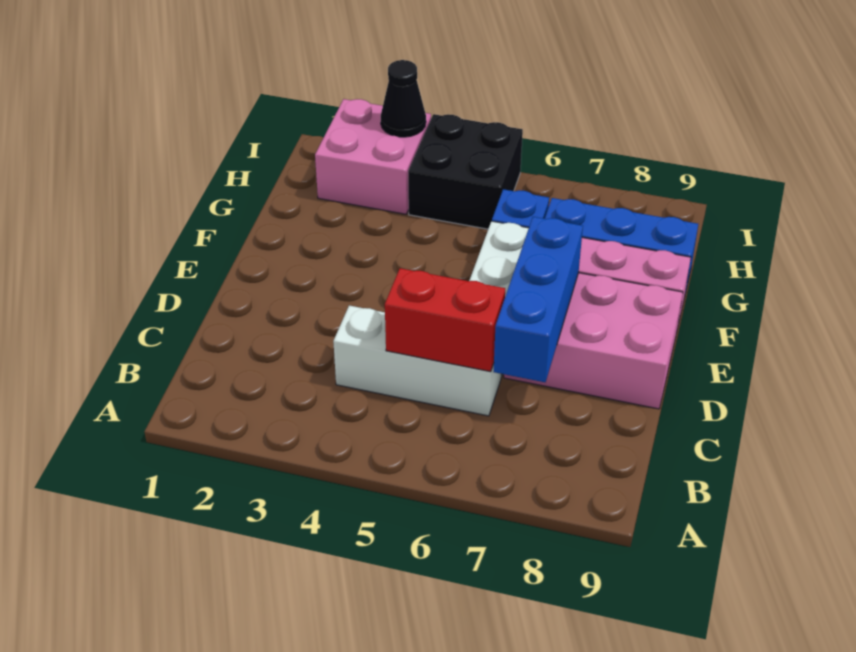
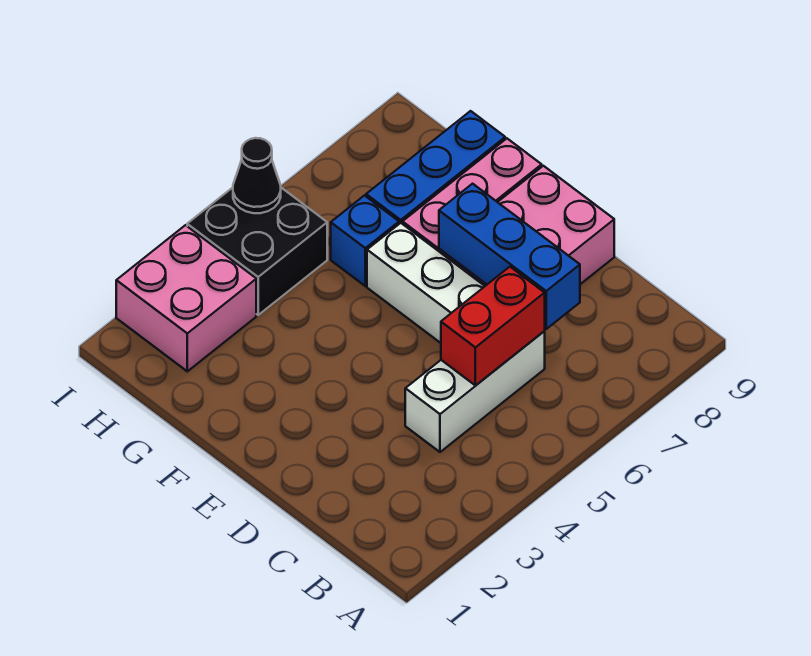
black cone I3 level 2 -> black cone I5 level 2

